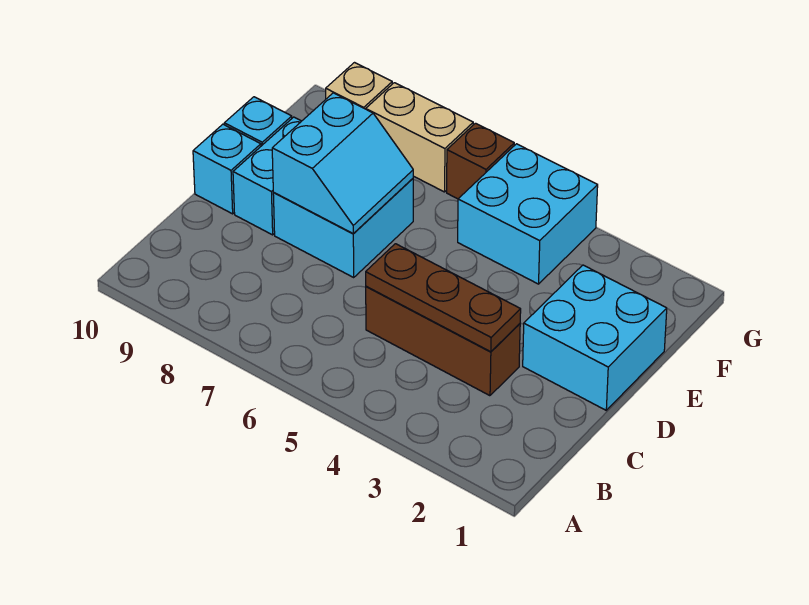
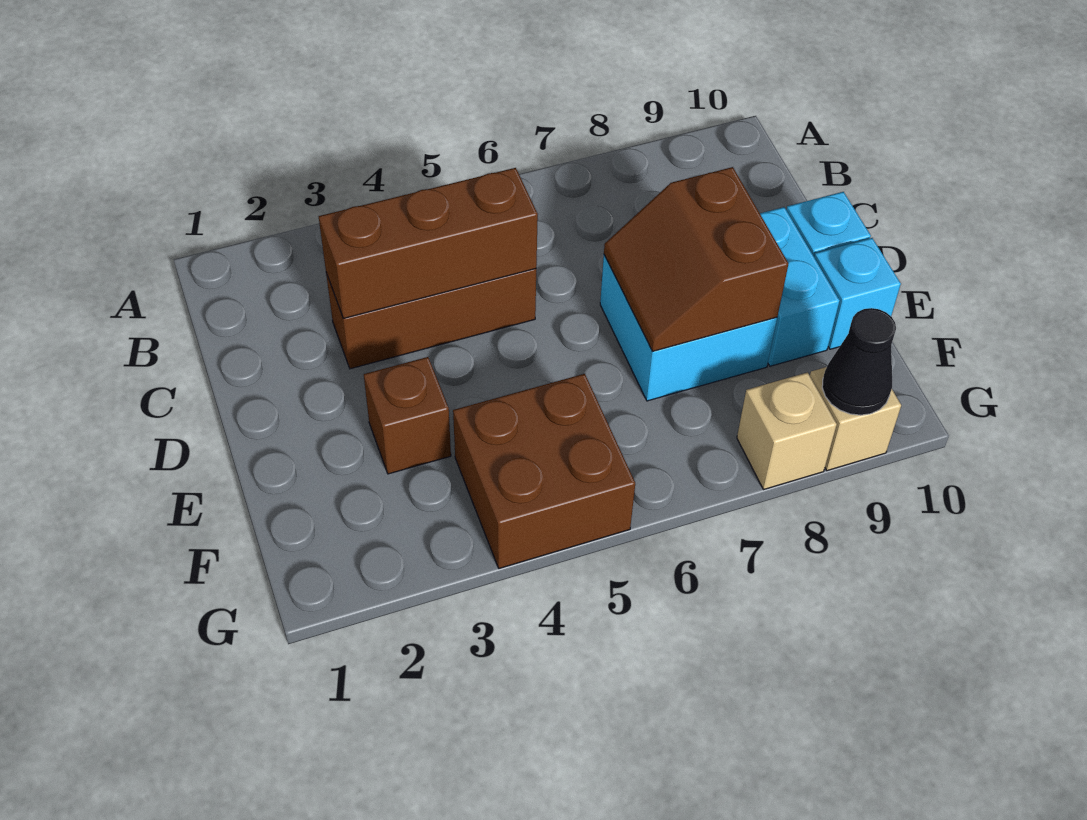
brown plate C3:C5 level 2 -> brown brick C3:C5 level 2
cyan brick D1:E2 level 1 -> none
cyan slope D7:E8 level 2 top 8 -> brown slope D7:E8 level 2 top 8
cyan brick F4:G5 level 1 -> brown brick F4:G5 level 1
brown brick G6 level 1 -> brown brick E3 level 1
tan brick G7:G8 level 1 -> tan brick G8 level 1
none -> black cone G9 level 2

